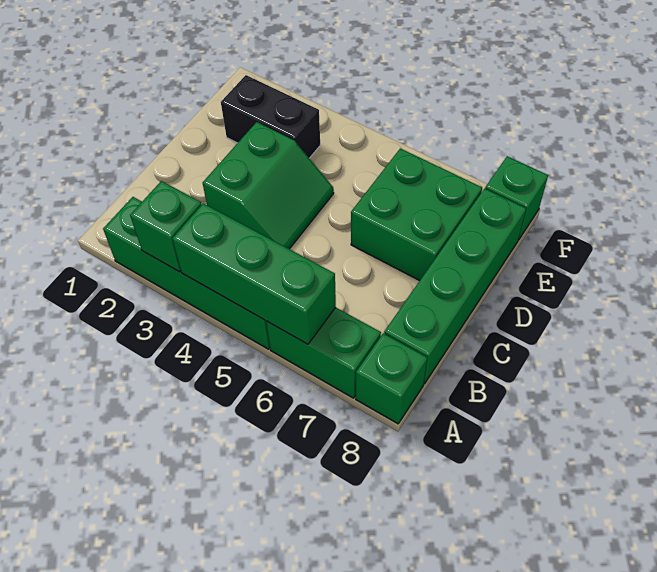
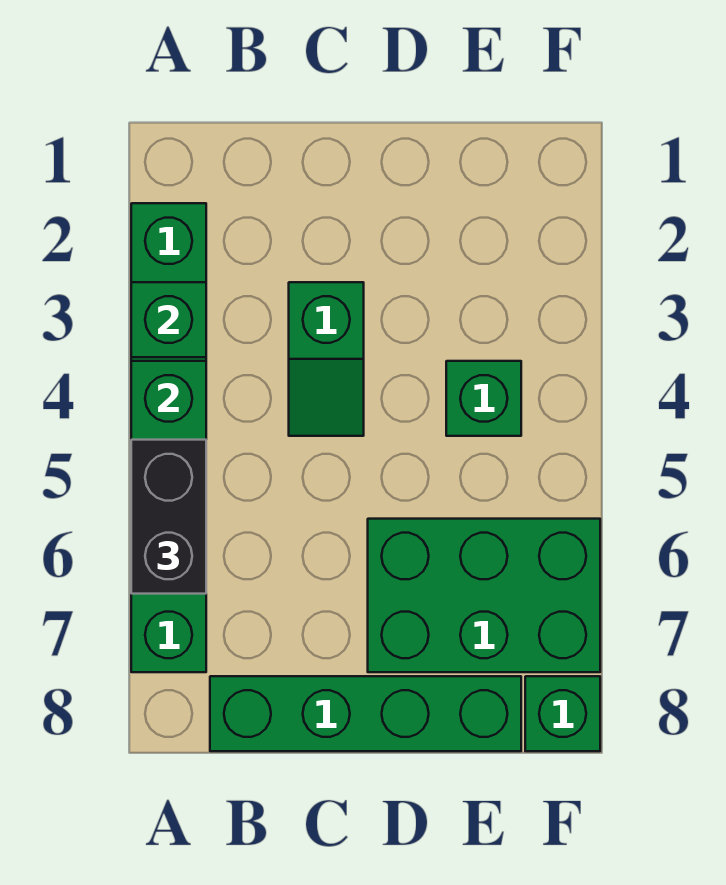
green brick A8 level 1 -> green brick E4 level 1
green slope C3:D4 level 1 top 3 -> green slope C3:C4 level 1 top 3
green brick D6:E7 level 1 -> green brick D6:F7 level 1
black brick E2:E3 level 1 -> black brick A5:A6 level 3

